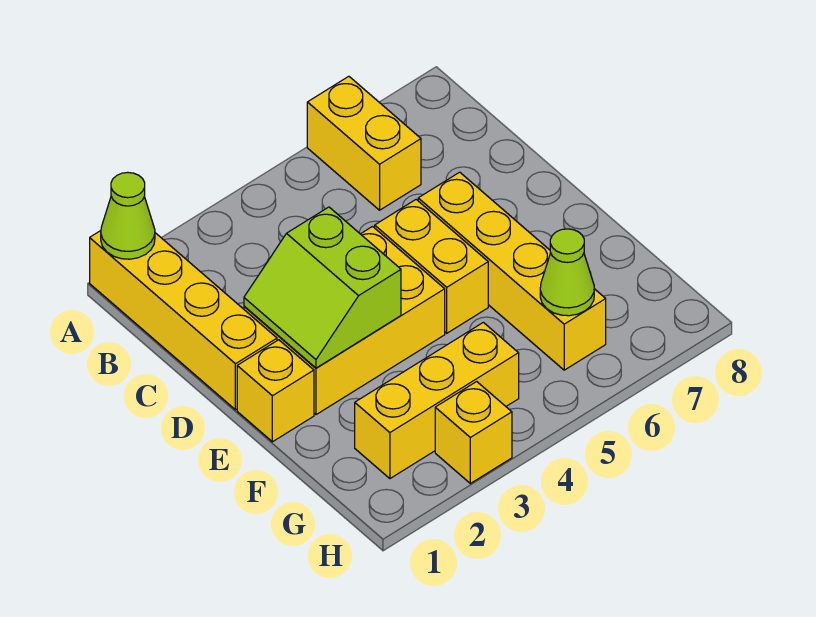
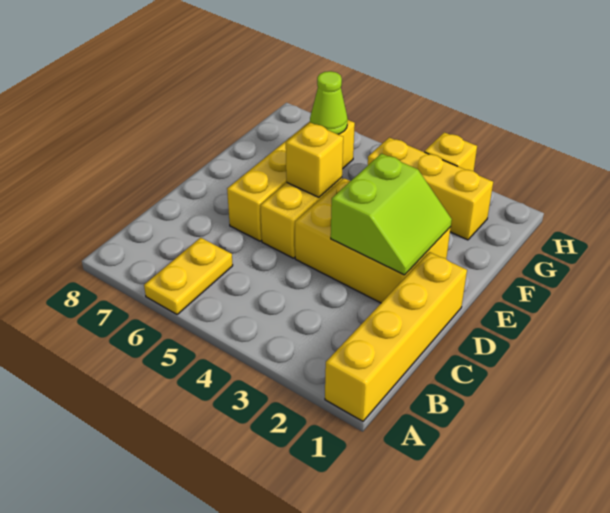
lime cone A1 level 2 -> none
yellow brick A6:B6 level 1 -> yellow plate A6:B6 level 1
yellow brick E1 level 1 -> yellow brick E5 level 2

